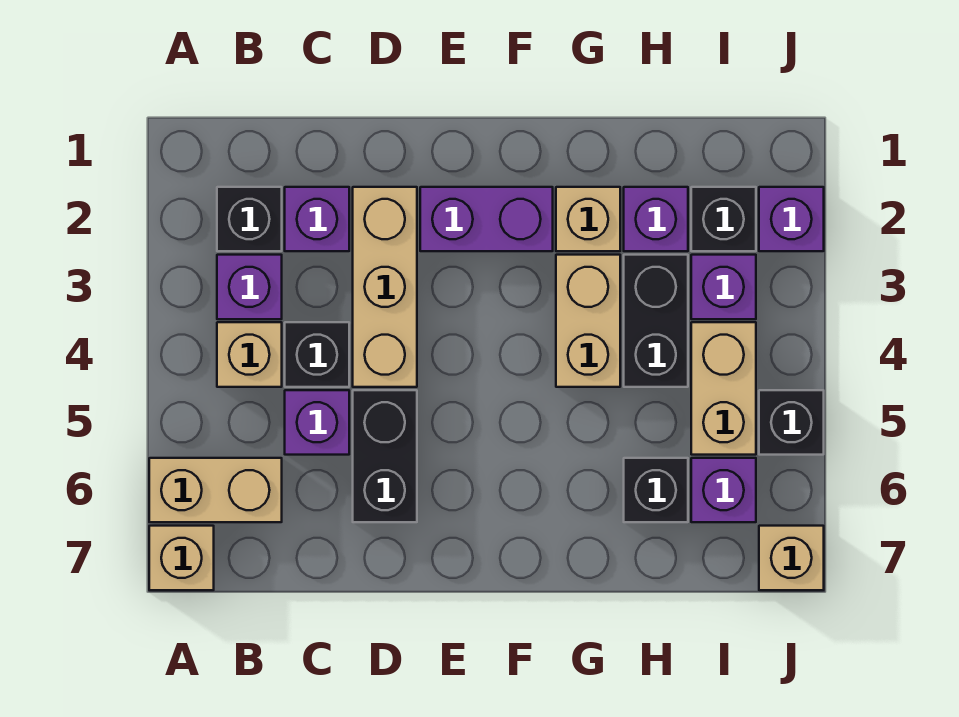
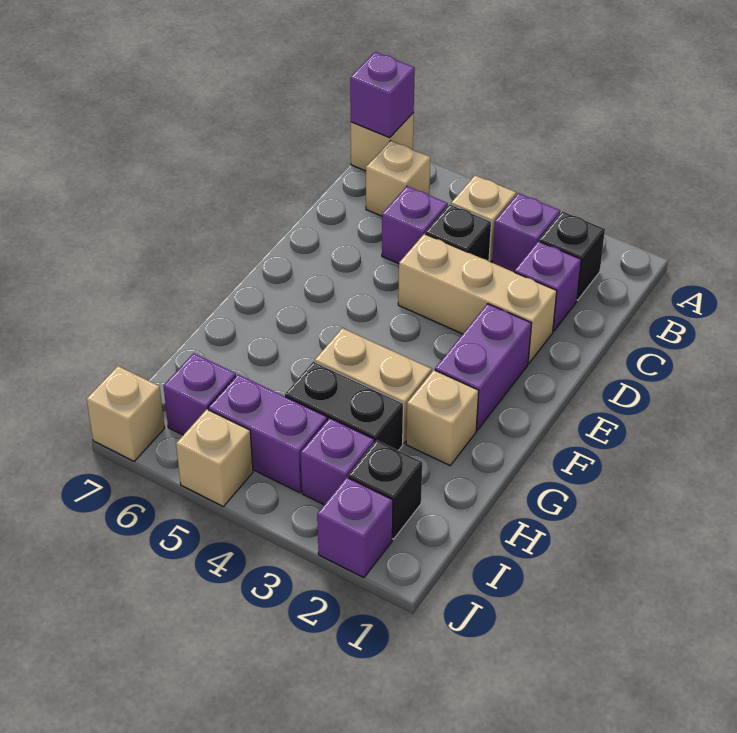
tan brick A6:B6 level 1 -> tan brick B6 level 1
black brick D5:D6 level 1 -> none
purple brick H2 level 1 -> purple brick A7 level 2
black brick H6 level 1 -> none
tan brick I4:I5 level 1 -> purple brick I4:I5 level 1
black brick J5 level 1 -> tan brick J5 level 1

